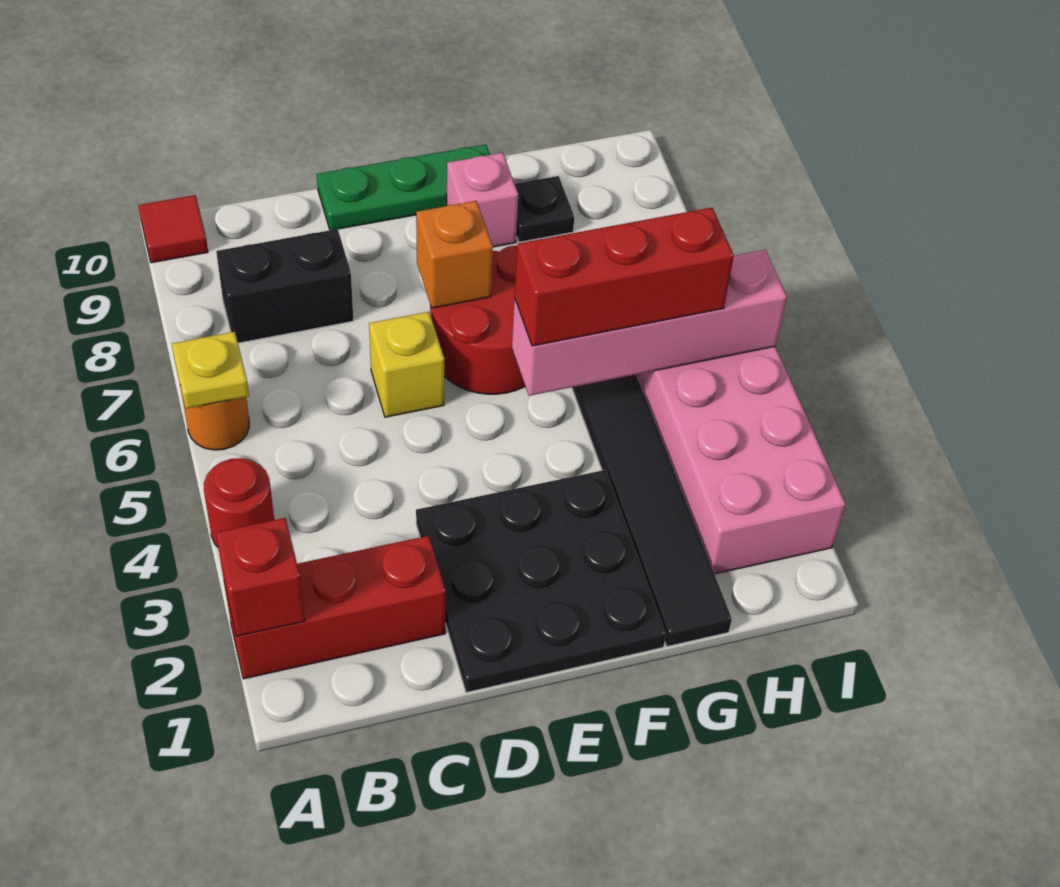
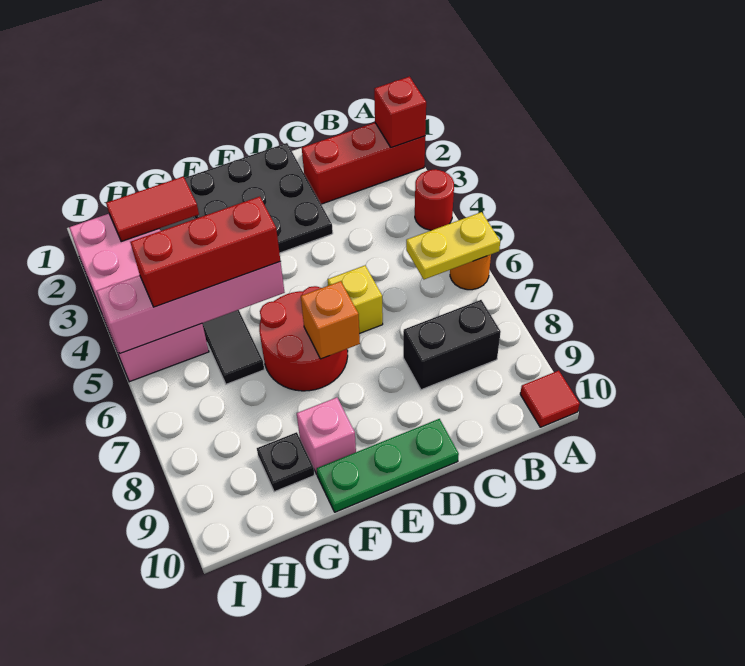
yellow plate A6 level 2 -> yellow plate A6:B6 level 2
none -> red tile G2:H2 level 2

